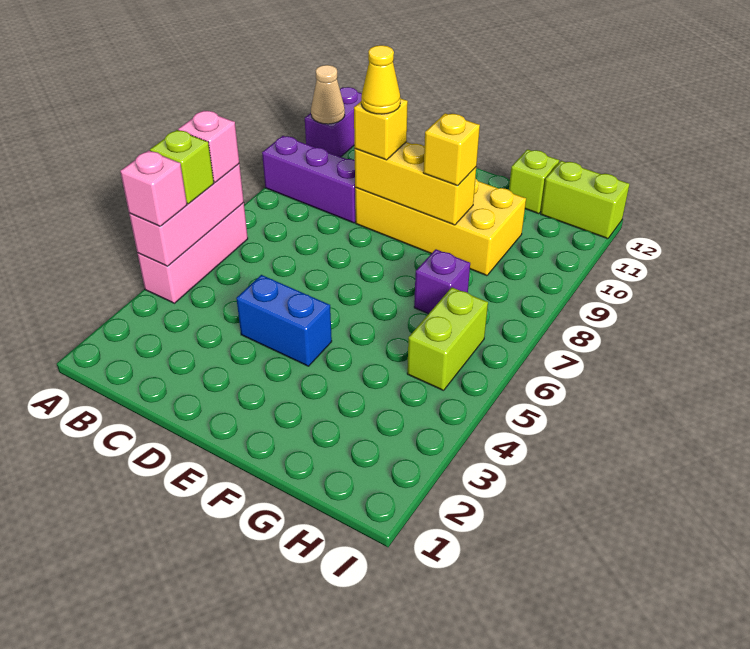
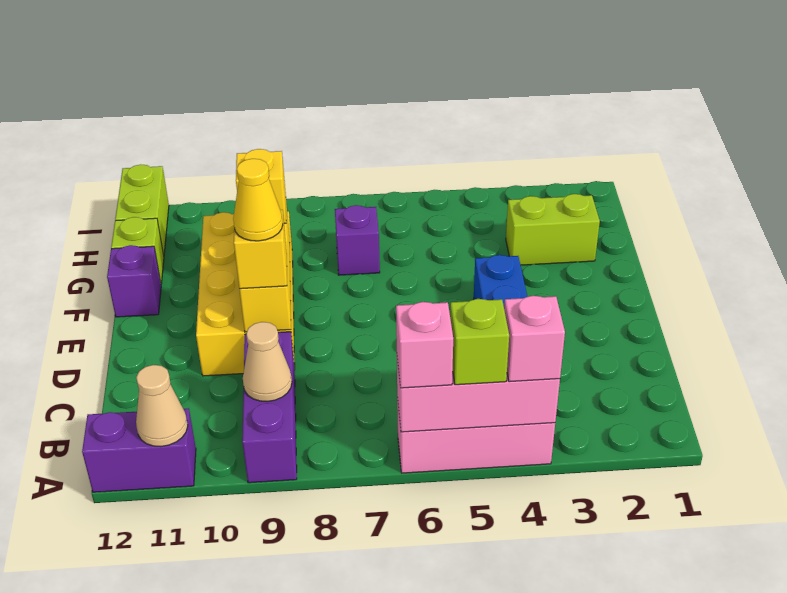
none -> tan cone B9 level 2
none -> purple brick F12 level 1
lime brick H5:H6 level 1 -> lime brick G2:G3 level 1

